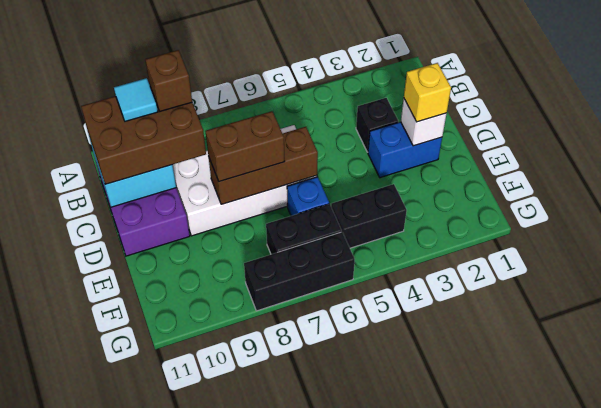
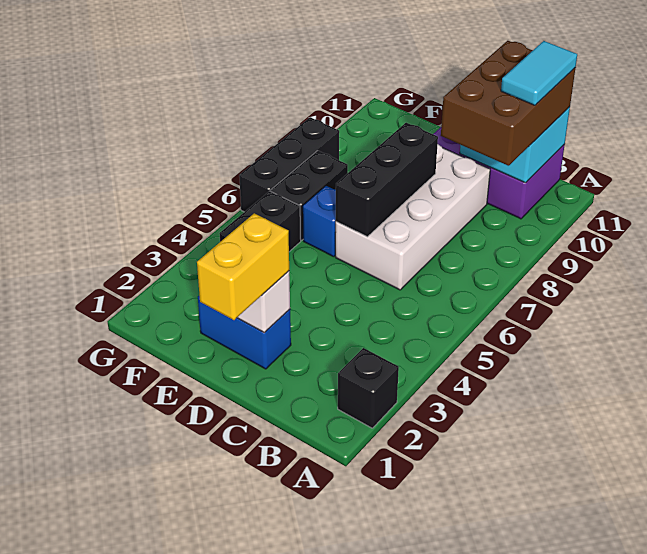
brown brick B9 level 4 -> none
cyan tile B10 level 4 -> cyan tile B10:B11 level 4
black brick C3 level 1 -> black brick A2 level 1
blue brick D2:D3 level 1 -> blue brick D2:E2 level 1
yellow brick D2 level 3 -> yellow brick D1:D2 level 3
brown brick D6:D8 level 2 -> black brick D6:D8 level 2
brown brick D7:D8 level 3 -> none

